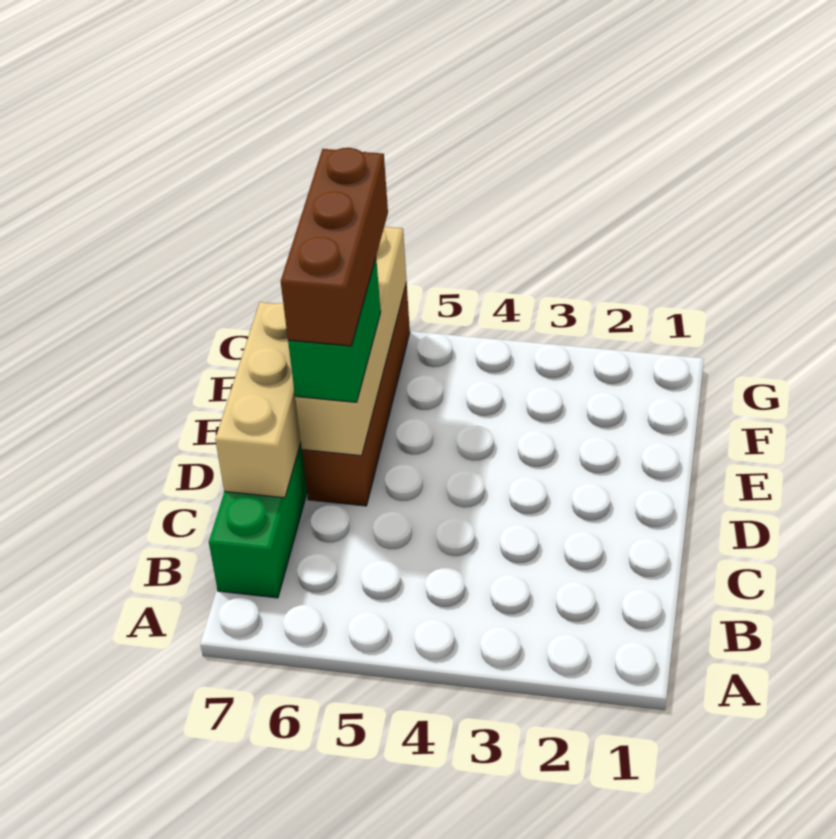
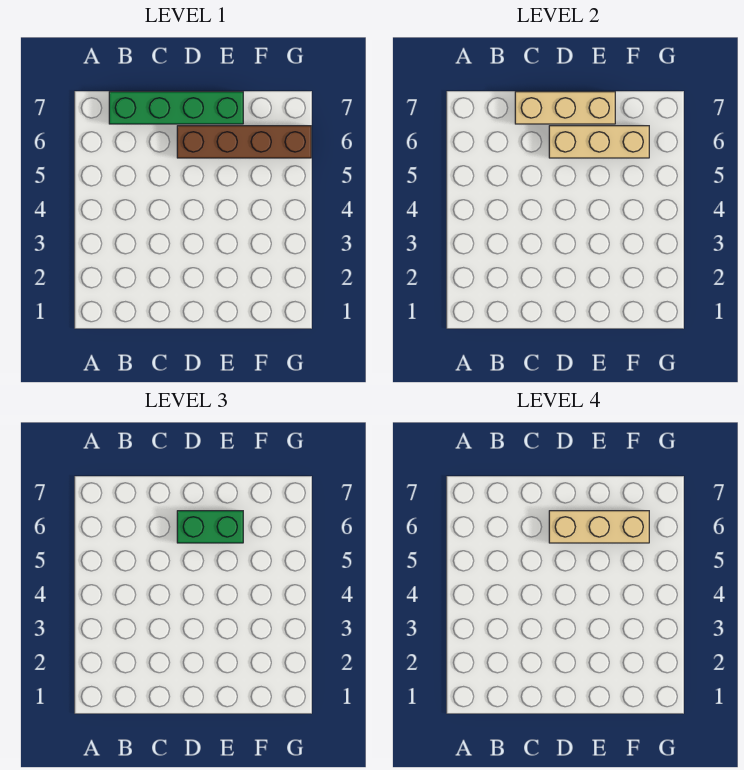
tan brick D6:G6 level 2 -> tan brick D6:F6 level 2
brown brick D6:F6 level 4 -> tan brick D6:F6 level 4

